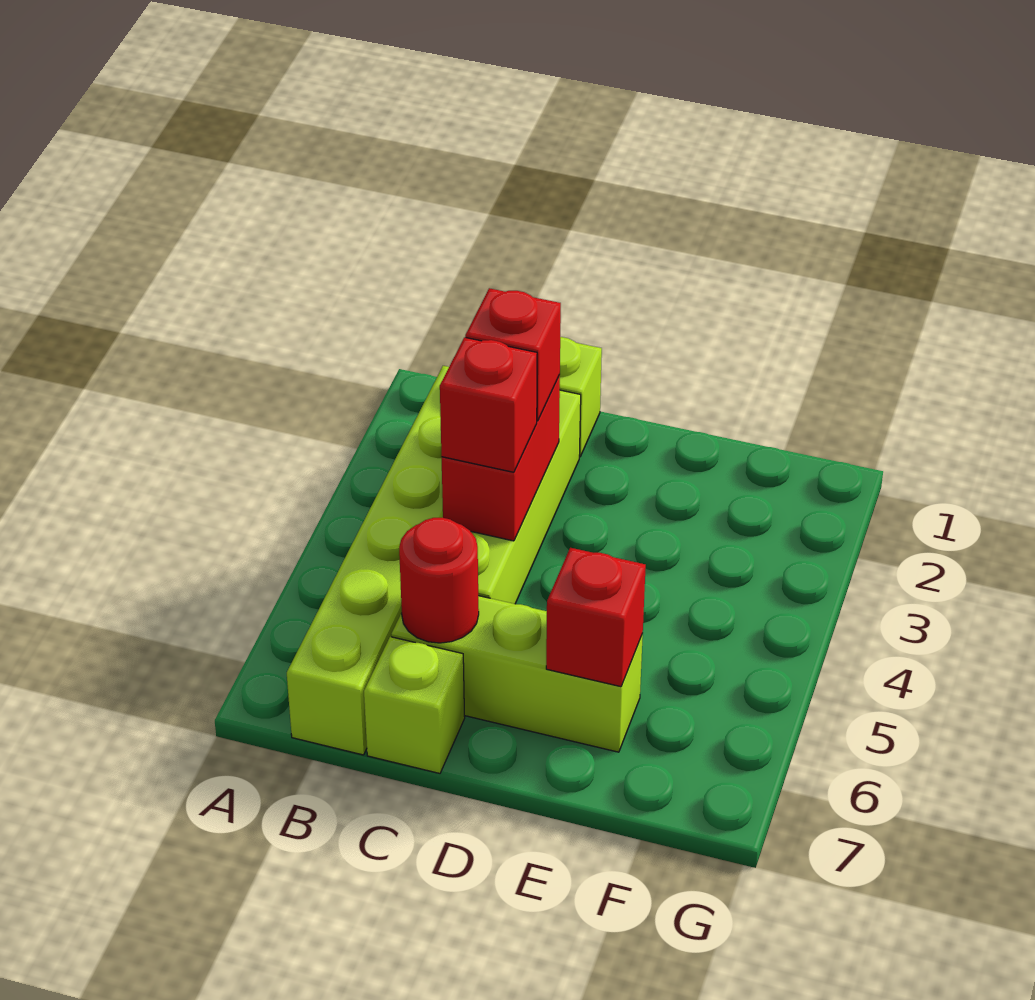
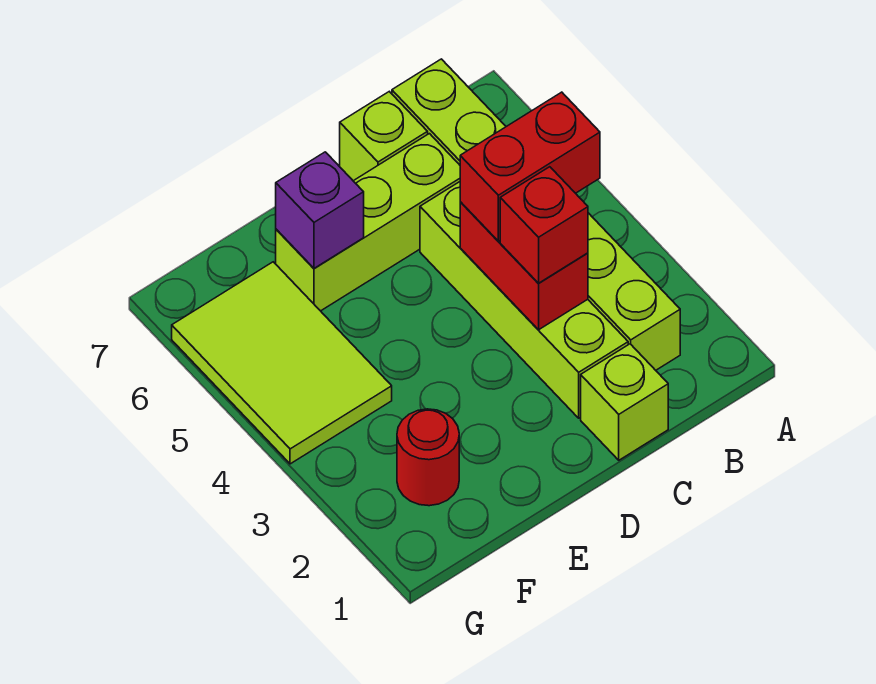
red brick C4 level 3 -> red brick B4:C4 level 3
red round brick C6 level 2 -> red round brick F2 level 1
red brick E6 level 2 -> purple brick E6 level 2
none -> lime tile F4:G6 level 1

